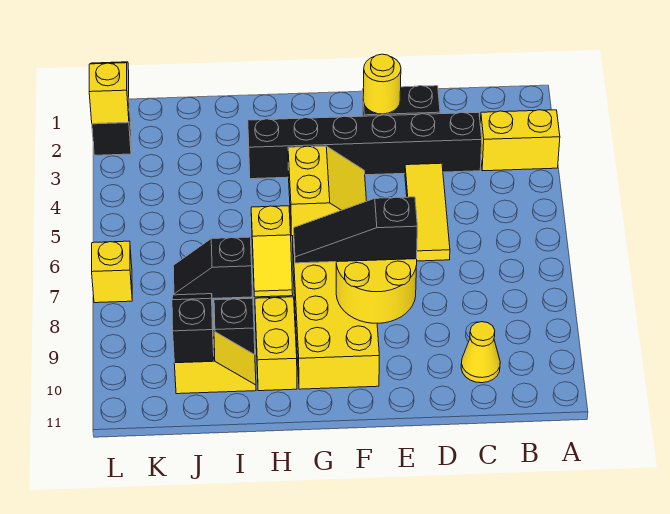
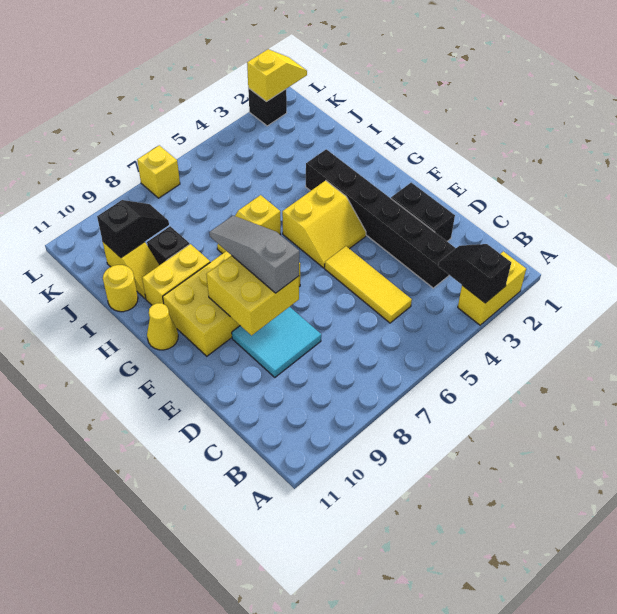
yellow brick A3:B3 level 1 -> yellow brick A2:A3 level 1
yellow cone C10 level 1 -> yellow cone G11 level 1
yellow tile D4:D6 level 1 -> yellow tile C5:E5 level 1
none -> cyan tile D8:E9 level 1
yellow round brick E2 level 2 -> yellow round brick I11 level 1
yellow round brick E8:F9 level 2 -> yellow brick E8:F9 level 2
black slope E8:G8 level 3 top E -> grey slope E8:G8 level 3 top E
black slope I7:J7 level 1 top I -> black slope A3:B3 level 2 top A

